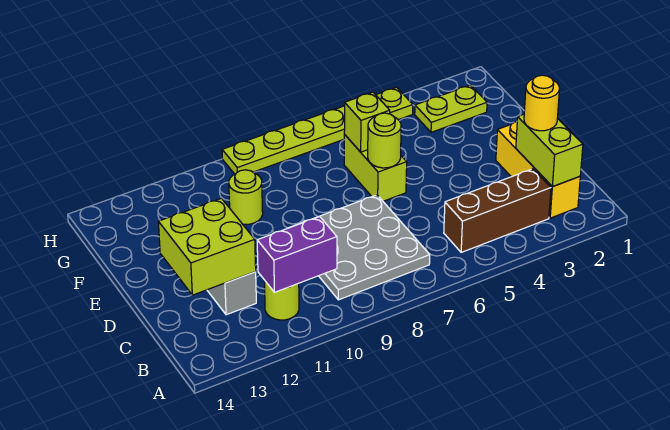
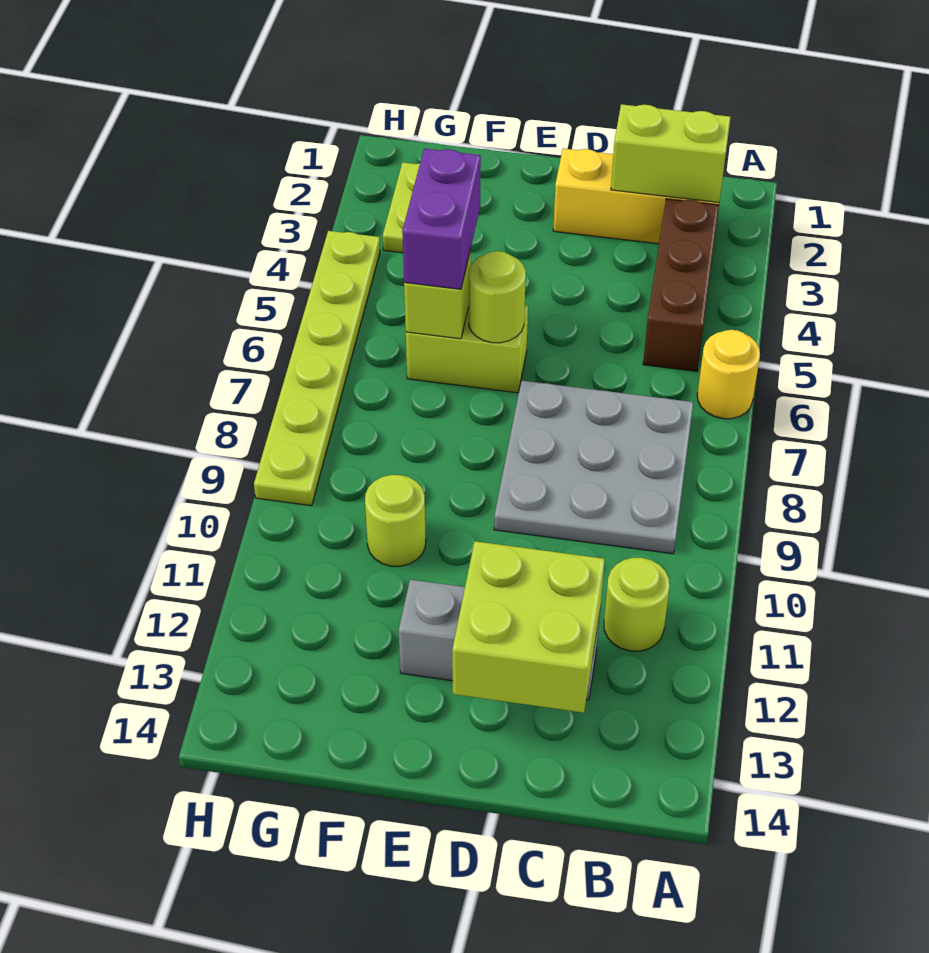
purple brick B10:B11 level 2 -> purple brick F5:F6 level 3
yellow round brick C2 level 3 -> yellow round brick A6 level 1

